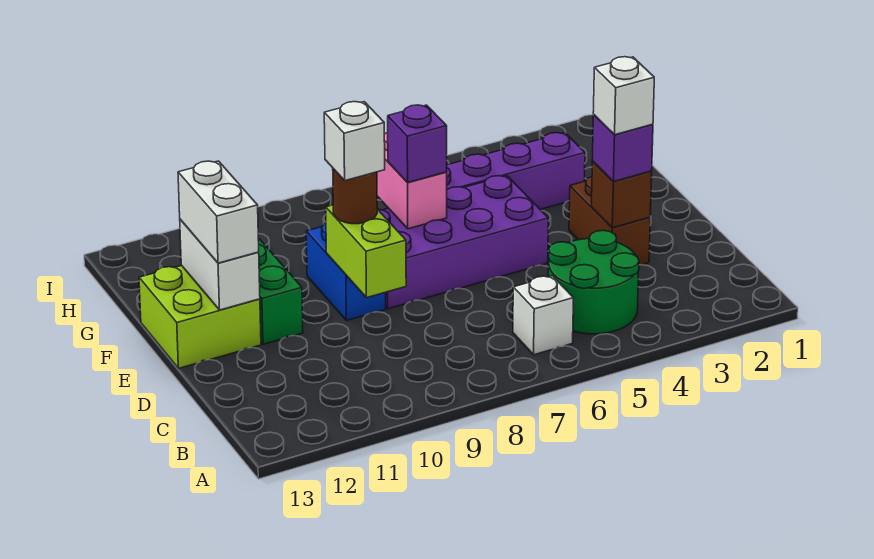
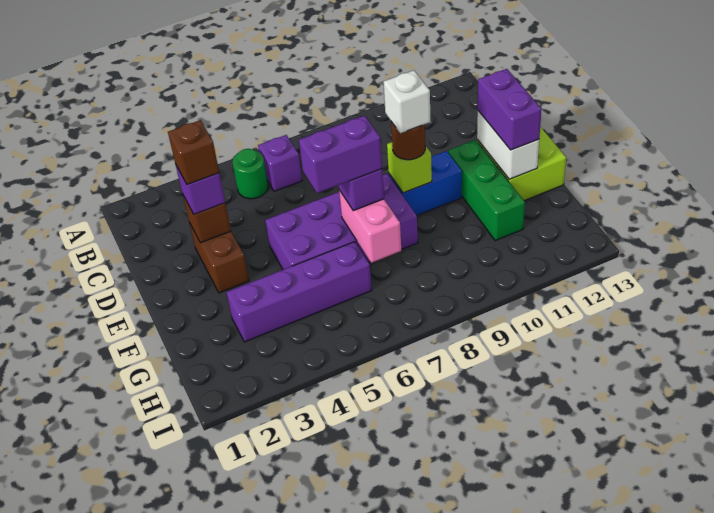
green round brick B4:C5 level 1 -> green round brick B5 level 1
white brick B6 level 1 -> purple brick B6 level 1
white brick D3 level 4 -> brown brick D3 level 4
lime brick D9:E9 level 2 -> lime brick E9 level 2
blue brick E9:F9 level 1 -> blue brick E9:E10 level 1
white brick E12:F12 level 3 -> purple brick E12:F12 level 3
none -> purple brick F6:F7 level 4

